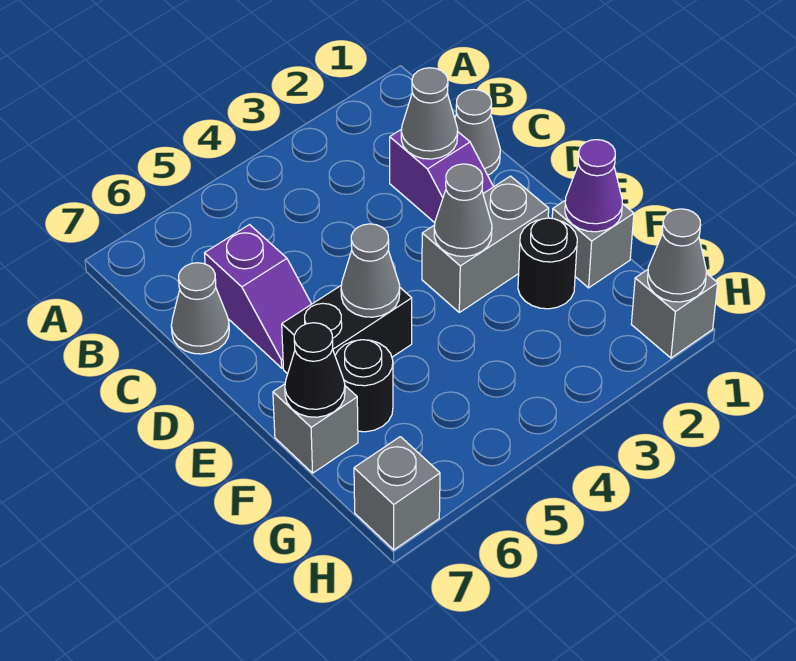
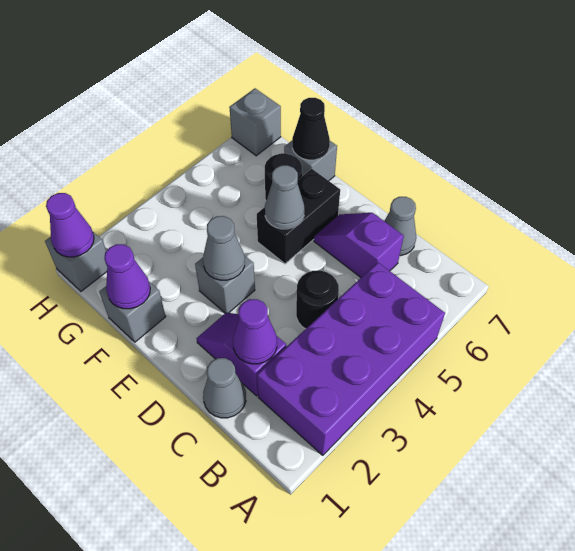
none -> purple brick A2:B5 level 1
grey cone C2 level 2 -> purple cone C2 level 2
grey brick E2:E3 level 1 -> grey brick E3 level 1
black round brick F2 level 1 -> black round brick C4 level 1
grey cone H1 level 2 -> purple cone H1 level 2

